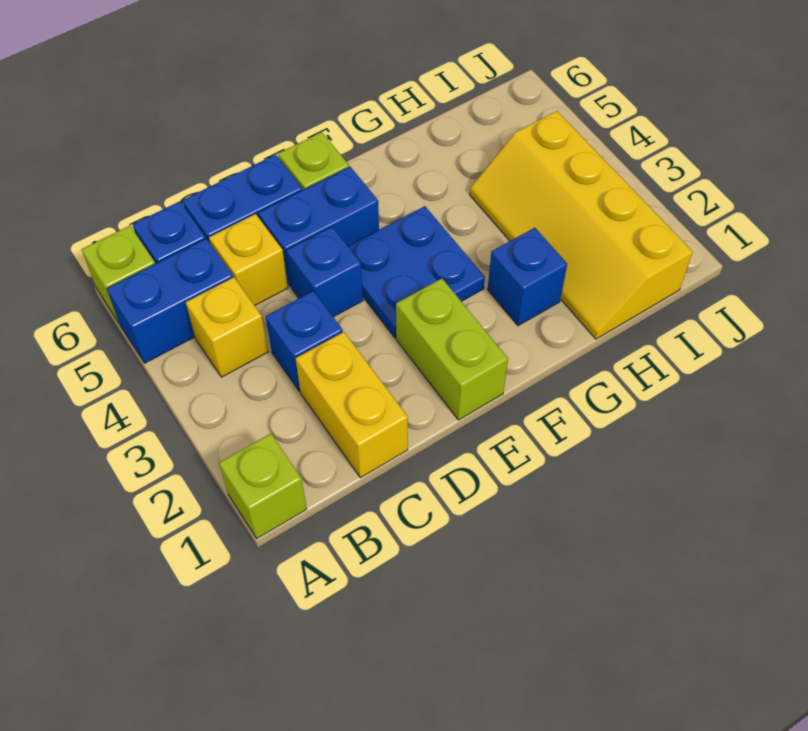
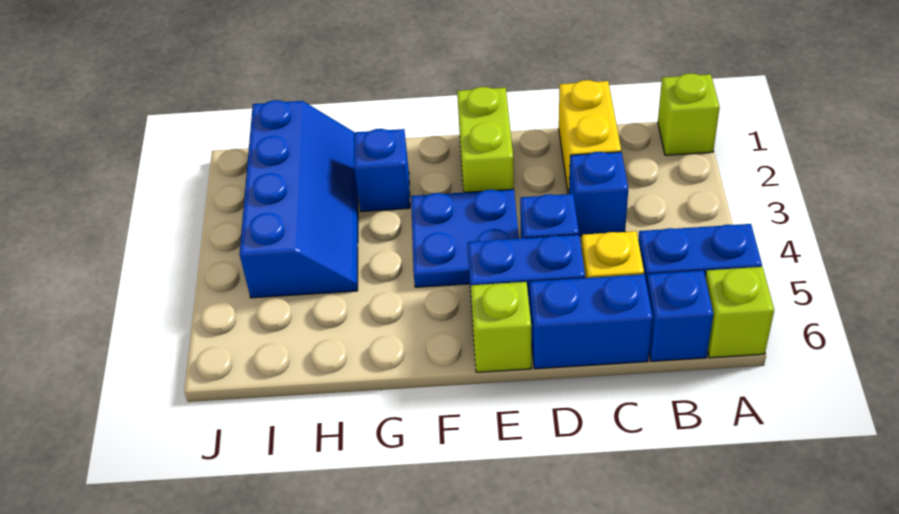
yellow brick B4 level 1 -> none
yellow slope H1:I4 level 1 top I -> blue slope H1:I4 level 1 top I

